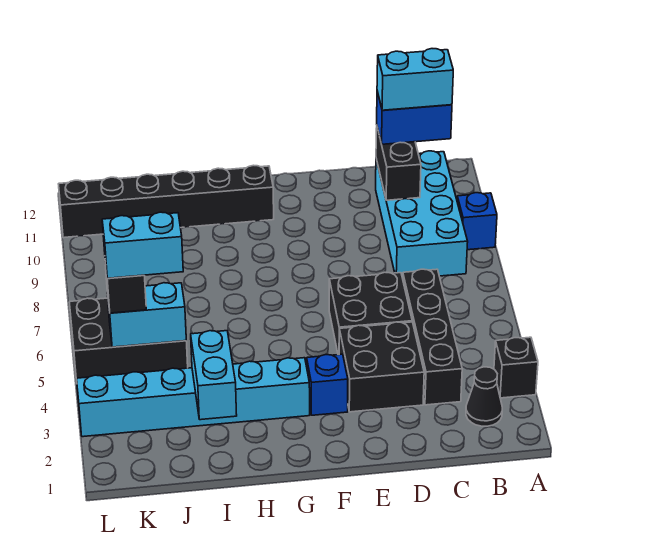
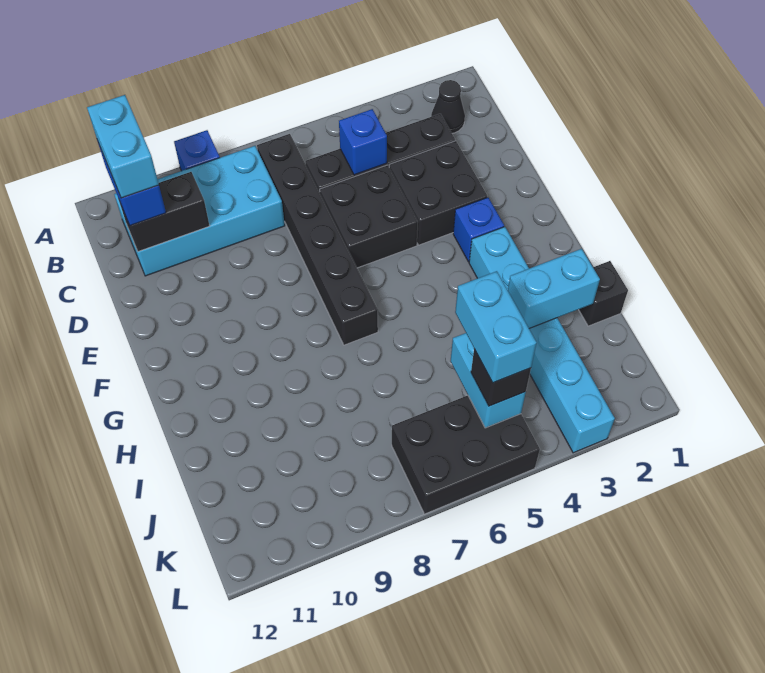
black brick A3 level 1 -> black brick I1 level 1
none -> blue brick C5 level 2
black brick G11:L11 level 1 -> black brick B7:G7 level 1
black brick J5:L6 level 1 -> black brick K5:L7 level 1

